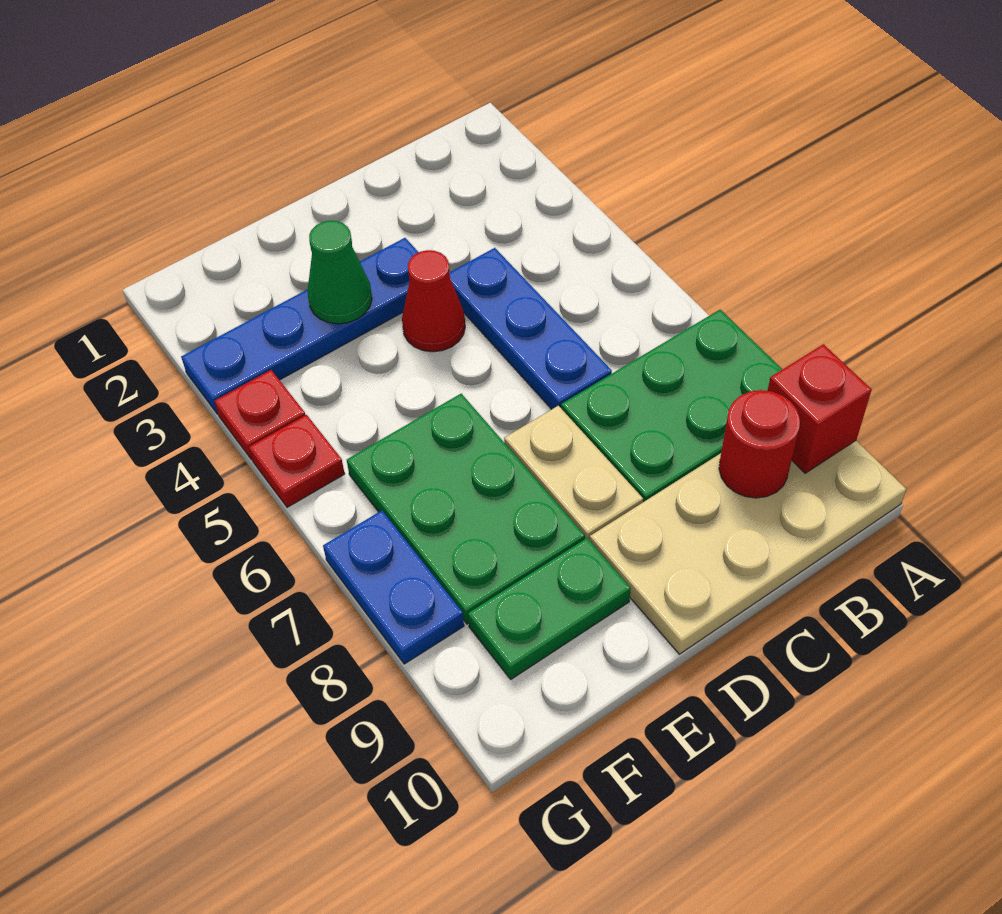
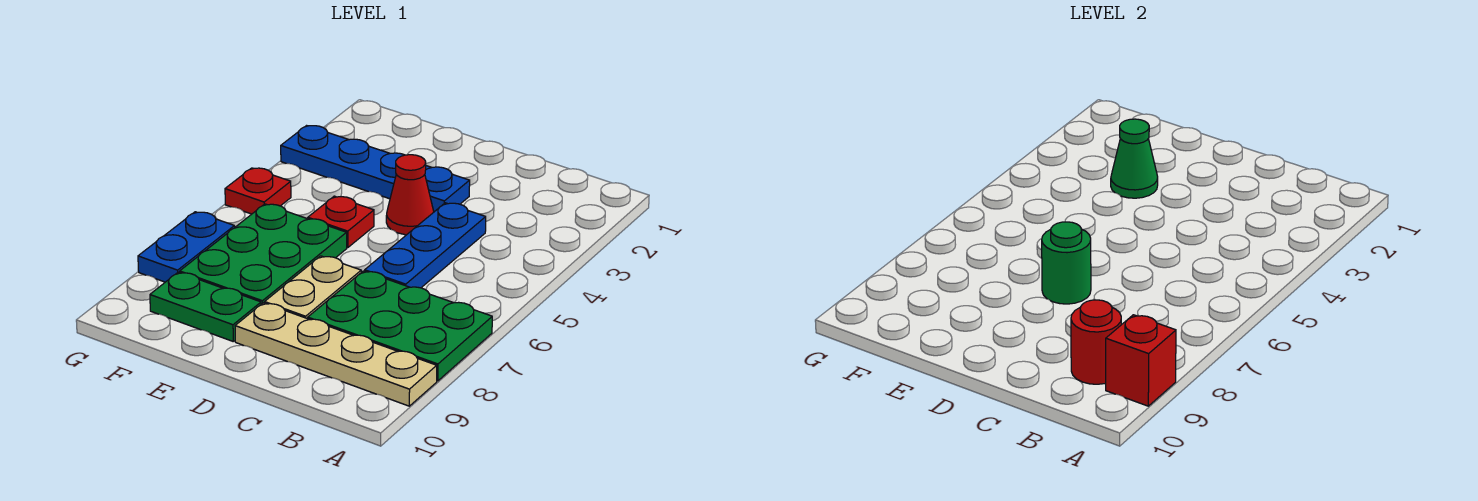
tan plate A9:D10 level 1 -> tan plate A9:D9 level 1
none -> green round brick D7 level 2
red plate G4 level 1 -> red plate E5 level 1

